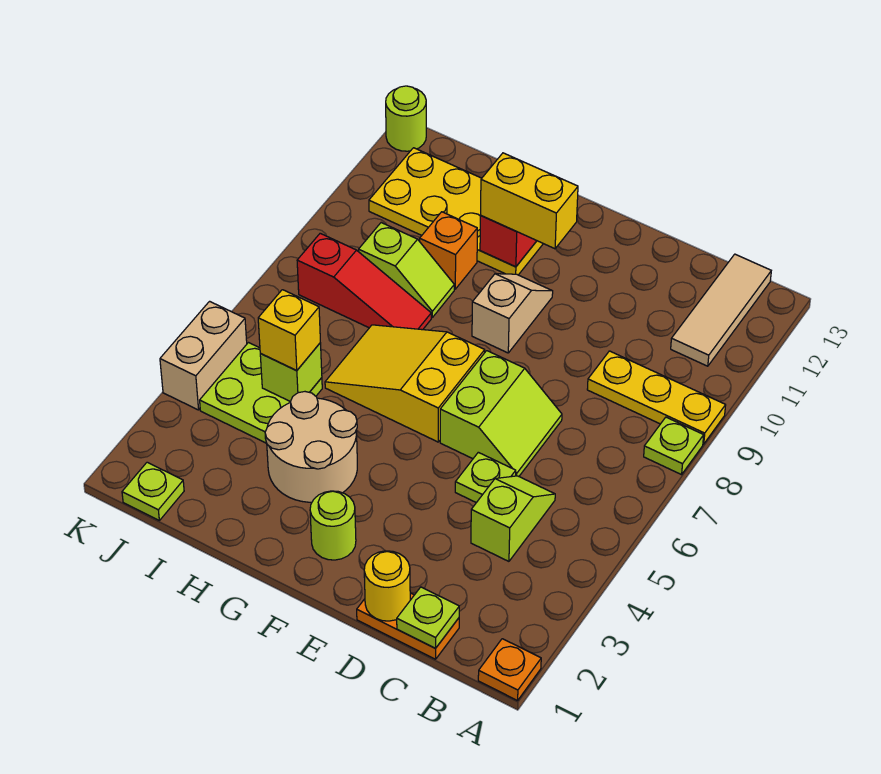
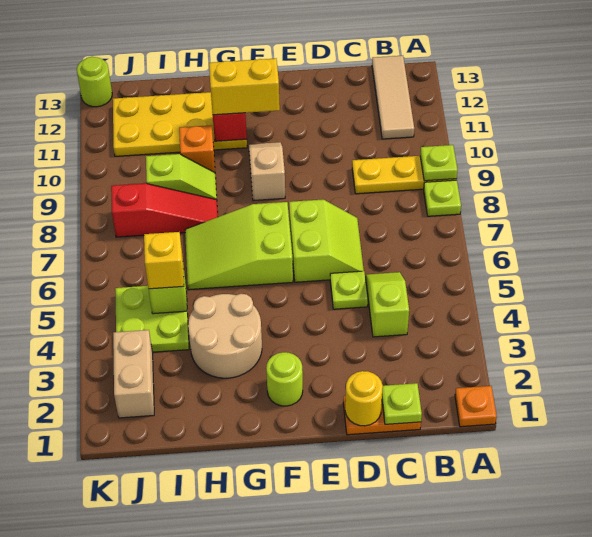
yellow slope F6:H7 level 1 top F -> lime slope F6:H7 level 1 top F
lime plate J1 level 1 -> lime plate A9 level 2
tan brick K4:K5 level 1 -> tan brick J2:J3 level 1

